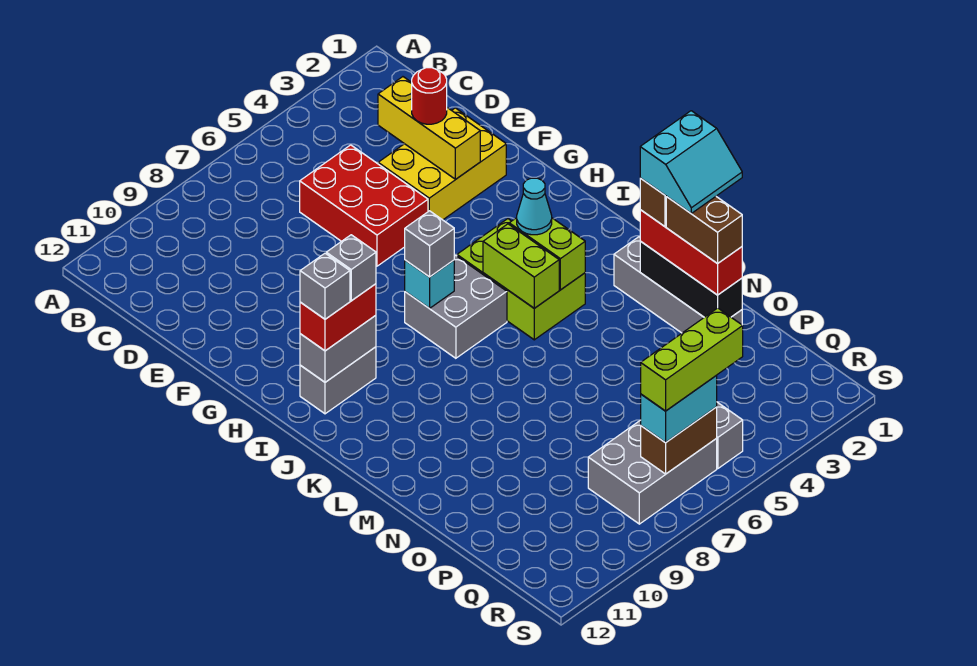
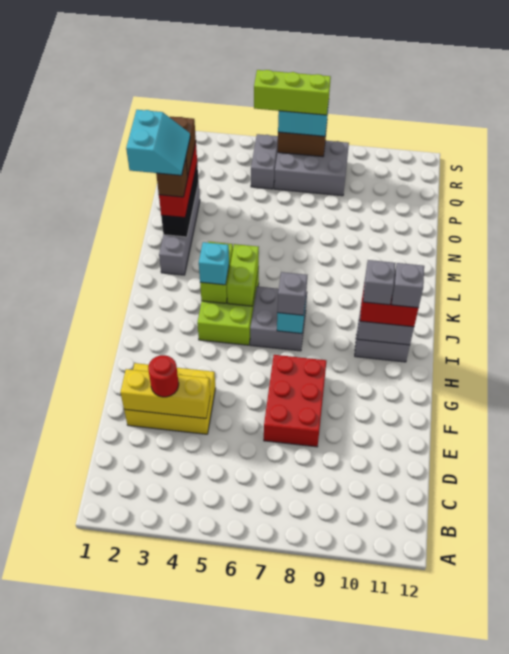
yellow brick D3:F3 level 2 -> yellow brick E2:E4 level 2
red brick D5:F6 level 1 -> red brick E7:G8 level 1
cyan cone J4 level 3 -> cyan brick J4 level 3
cyan slope M1:N2 level 5 top M -> cyan slope M1:N2 level 5 top 1

